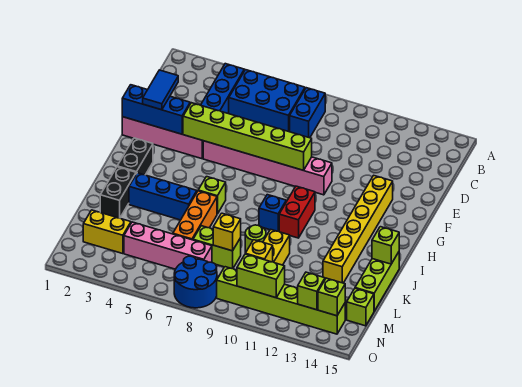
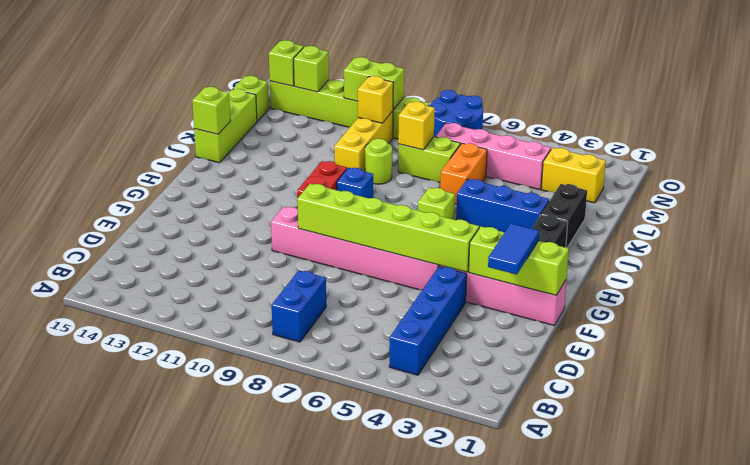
blue brick B5:C7 level 1 -> none
blue brick F1:F3 level 2 -> lime brick F1:F3 level 2
yellow brick F13:K13 level 1 -> none
orange brick J6:L6 level 1 -> orange brick K6:L6 level 1

